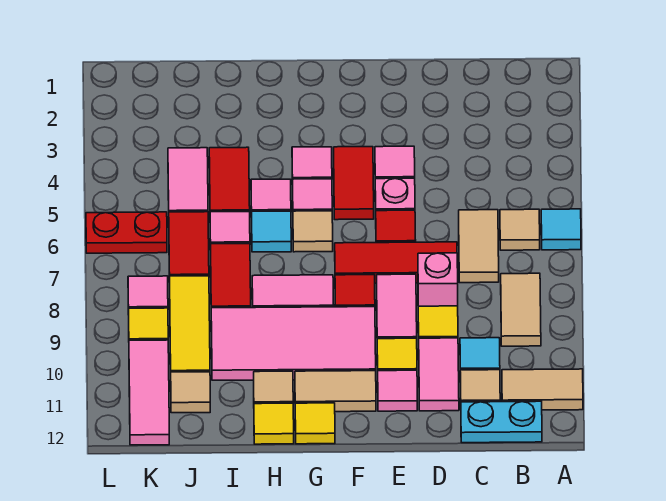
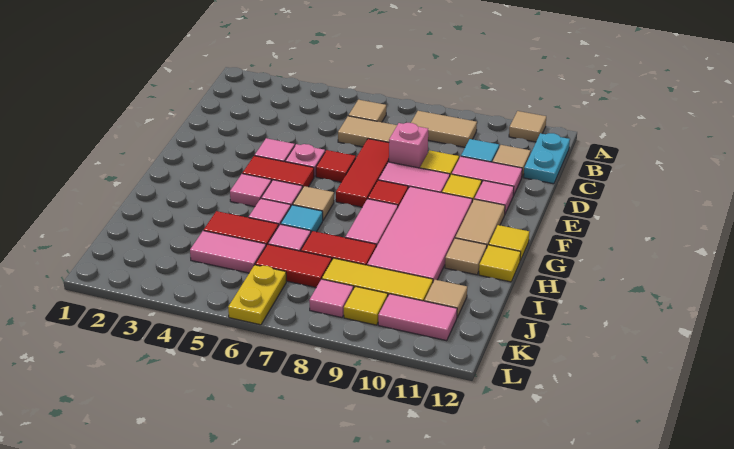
cyan tile A6 level 1 -> none
tan tile A11:B11 level 1 -> tan tile A11 level 1
red plate K6:L6 level 1 -> yellow plate K6:L6 level 1
pink tile K10:K12 level 1 -> pink tile K10:K11 level 1

